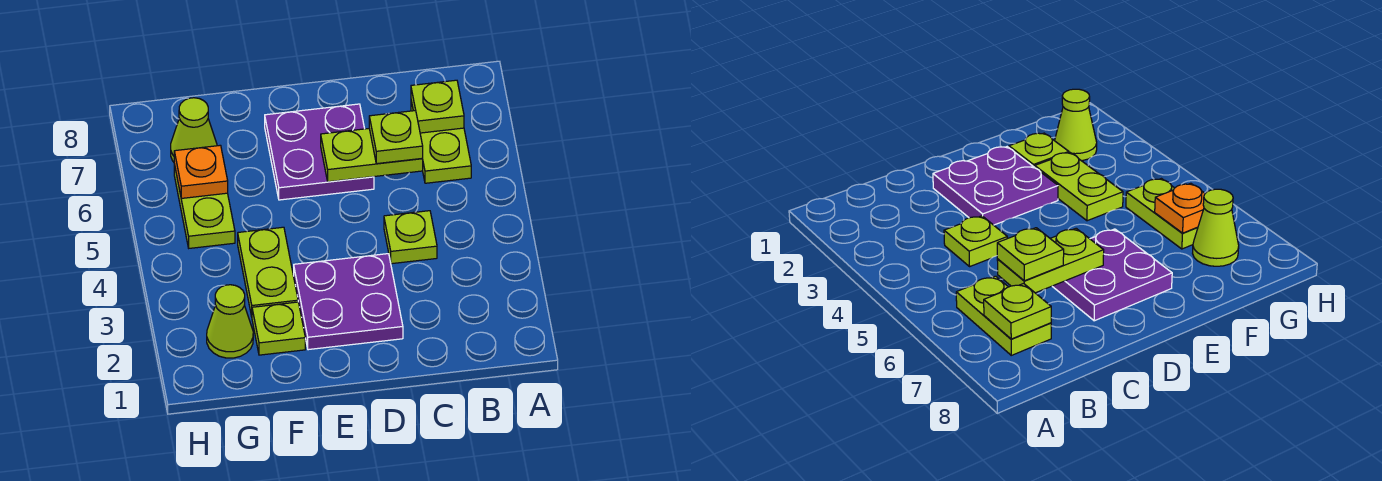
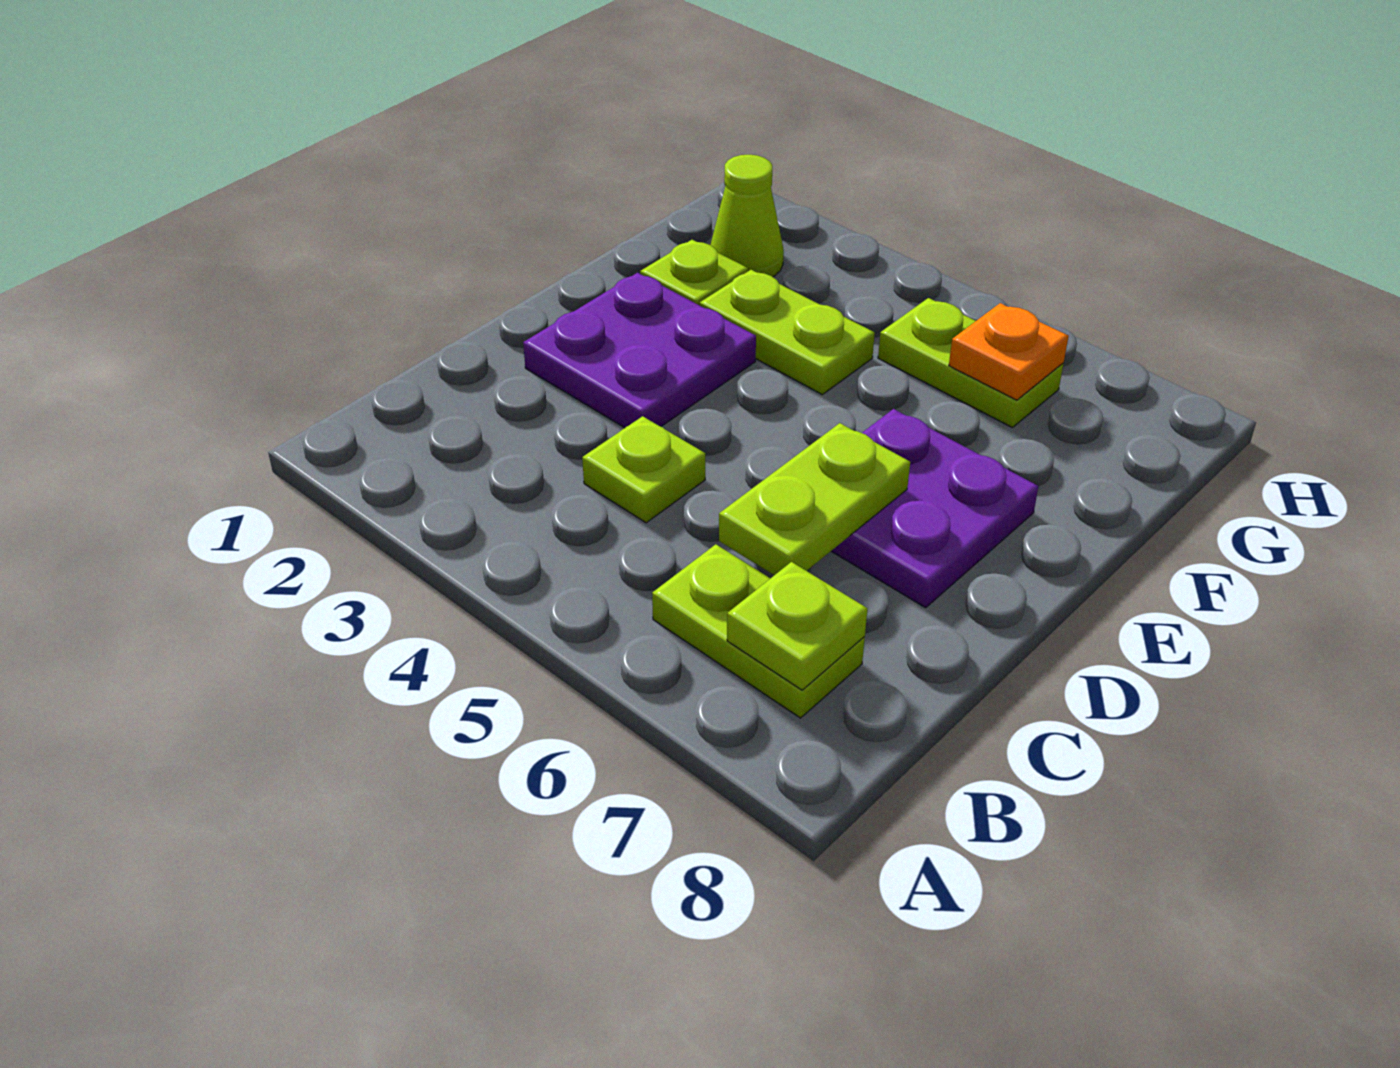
lime plate C6 level 3 -> none
lime cone G7 level 1 -> none

